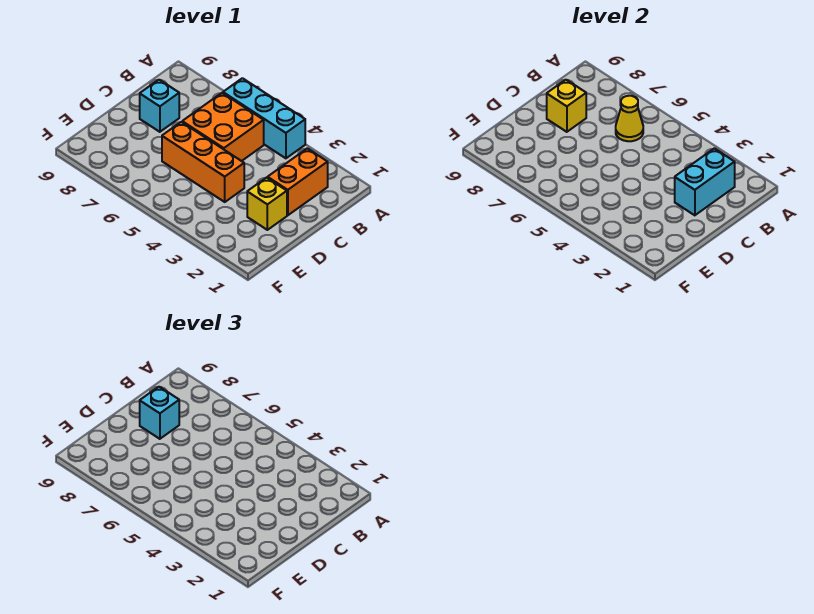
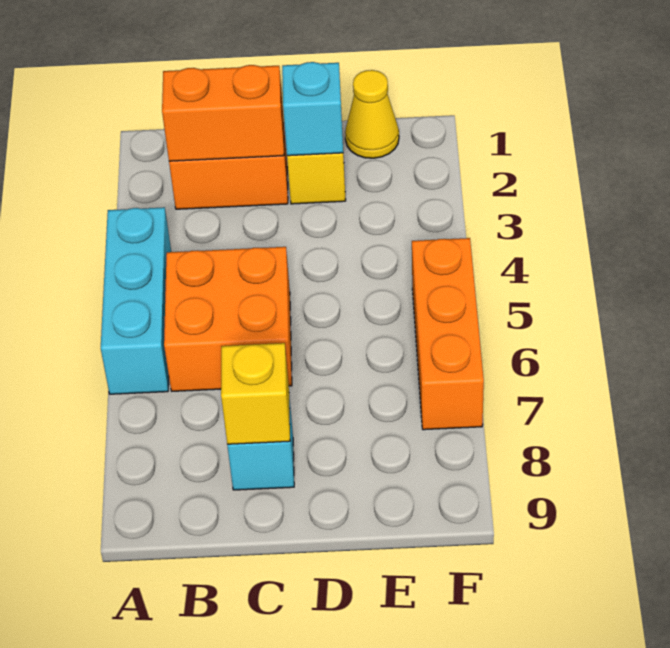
cyan brick B2:C2 level 2 -> orange brick B2:C2 level 2
yellow cone B6 level 2 -> yellow cone E1 level 1
cyan brick C8 level 3 -> cyan brick D2 level 2
orange brick D4:D6 level 1 -> orange brick F5:F7 level 1

